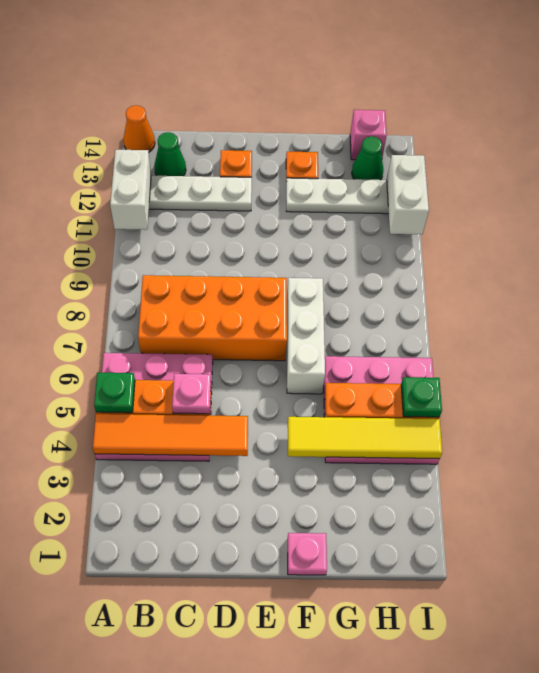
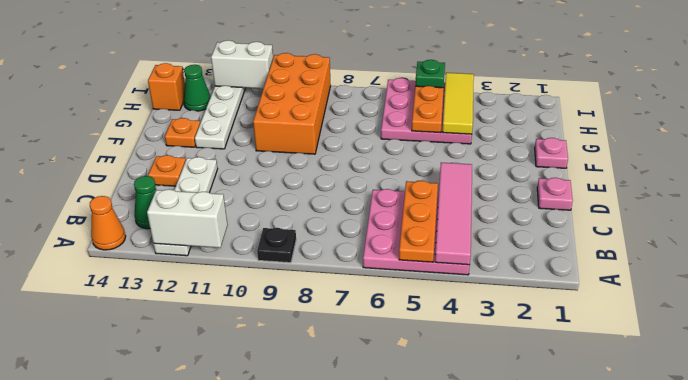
orange tile A4:D4 level 2 -> pink tile A4:D4 level 2
green plate A5 level 3 -> none
none -> black plate A9 level 1
orange brick B7:E8 level 1 -> orange brick F9:I10 level 1
pink plate C5 level 3 -> pink plate D1 level 1
yellow tile F4:I4 level 2 -> yellow tile G4:I4 level 2
white brick F6:F8 level 1 -> none
pink brick H14 level 1 -> orange brick H14 level 1

